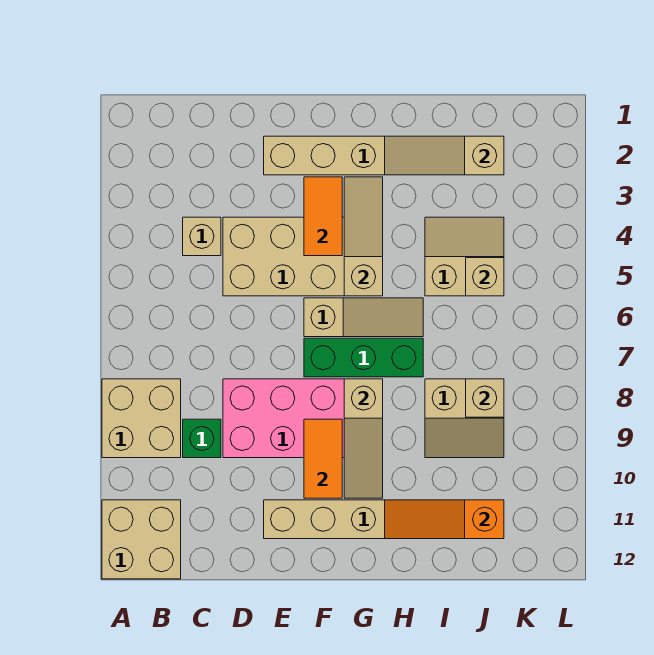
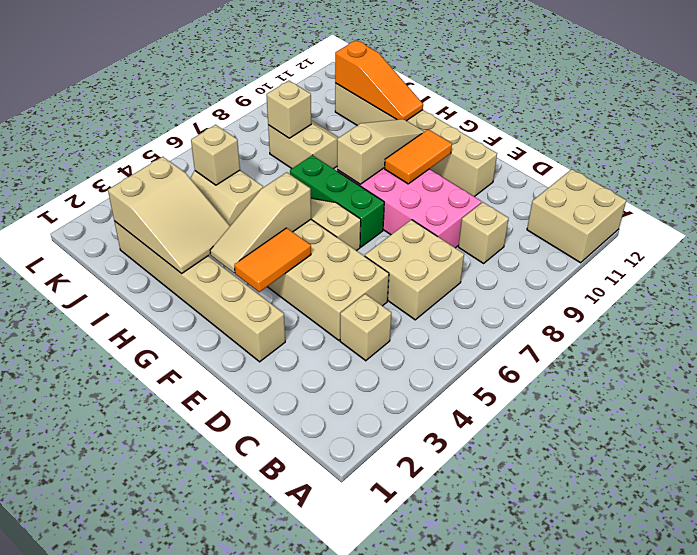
tan brick A8:B9 level 1 -> tan brick C6:D7 level 1
green brick C9 level 1 -> tan brick C9 level 1
tan slope H2:J2 level 2 top J -> tan slope H2:J3 level 2 top J

